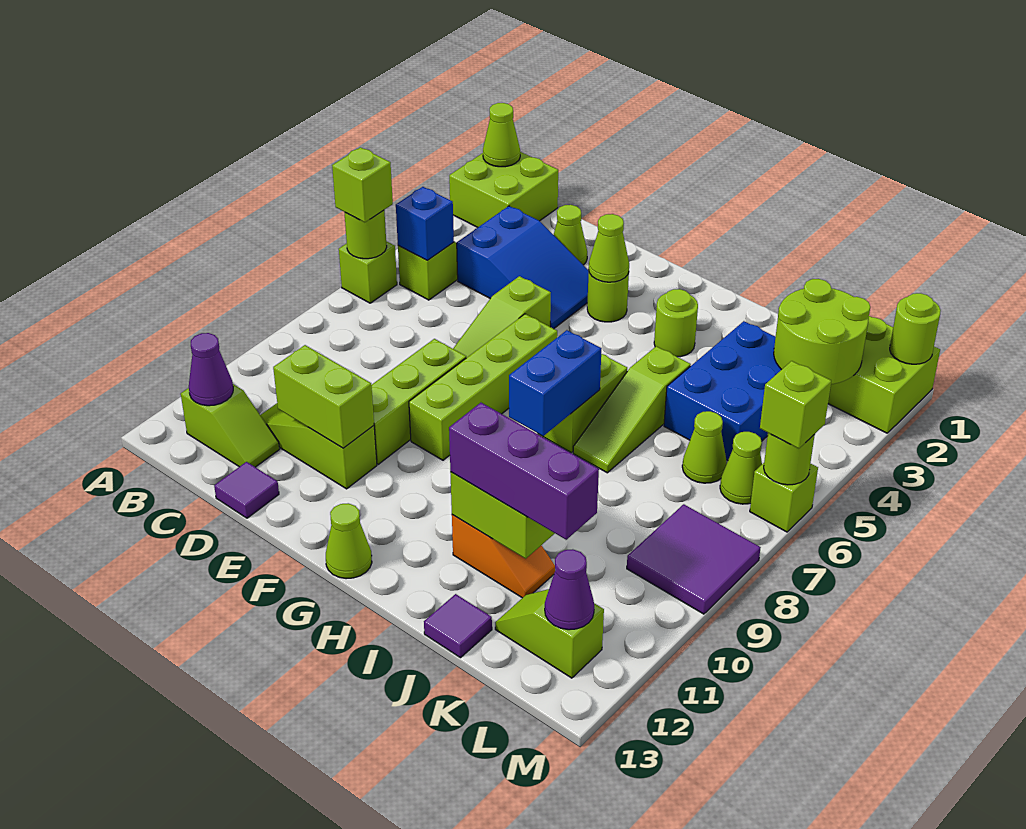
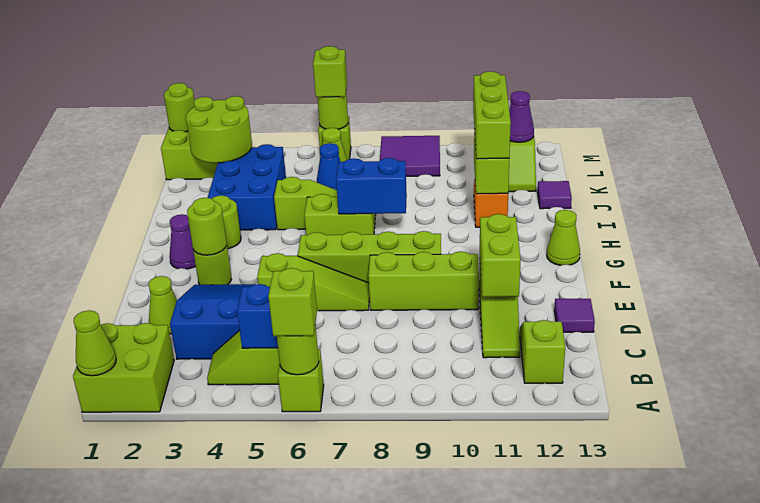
purple cone B12 level 2 -> purple cone G2 level 1
lime cone F3 level 2 -> lime round brick F3 level 2
purple brick I11:K11 level 3 -> lime brick I11:K11 level 3
blue brick J3:K5 level 1 -> blue brick I3:K4 level 1
lime cone K6 level 1 -> blue cone K6 level 1

